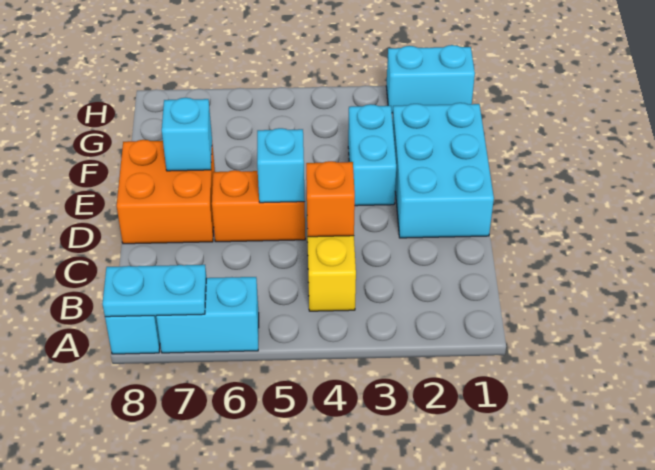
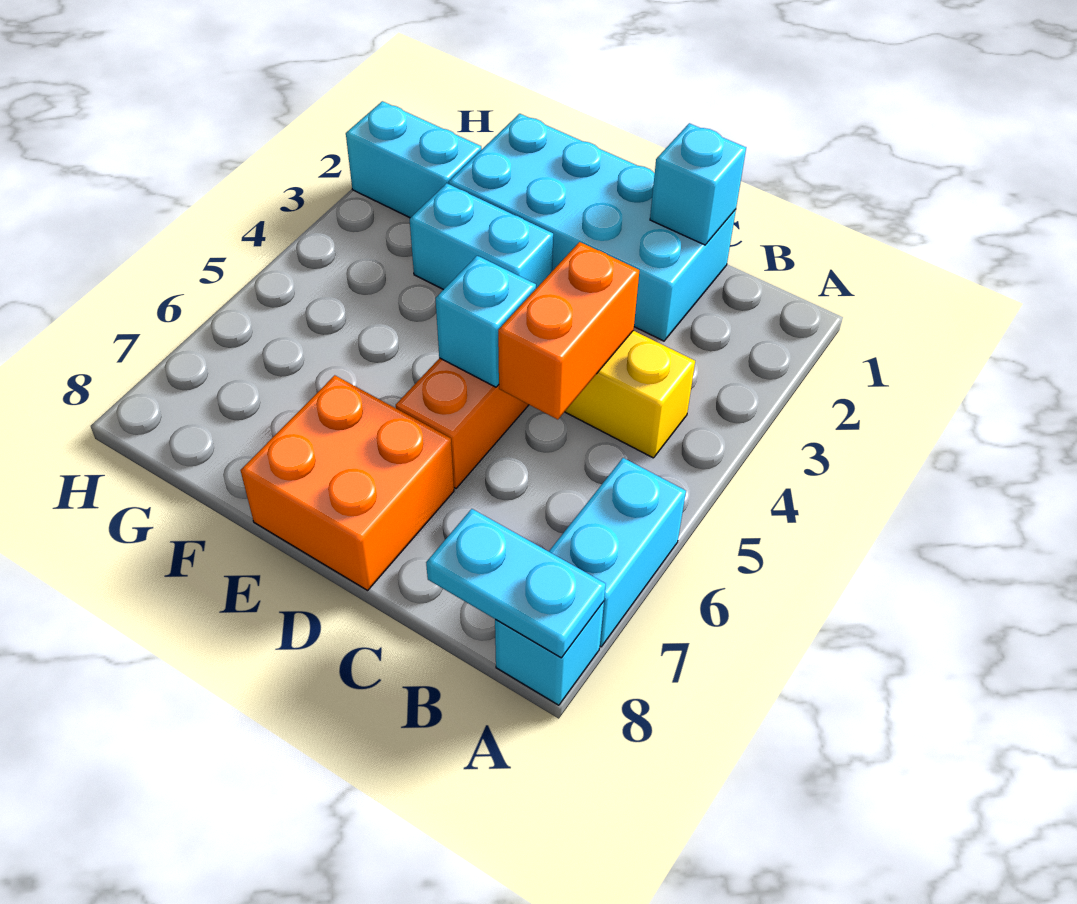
cyan plate A7:A8 level 2 -> cyan plate A8:B8 level 2
orange brick C4 level 2 -> orange brick C4:C5 level 2
cyan brick D1:F2 level 1 -> cyan brick C1:F2 level 1
cyan brick E7 level 2 -> cyan brick C1 level 2
cyan brick H1:H2 level 1 -> cyan brick G2:H2 level 1

